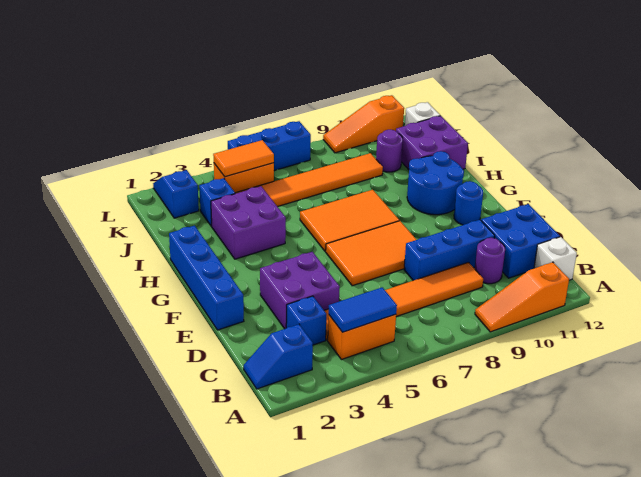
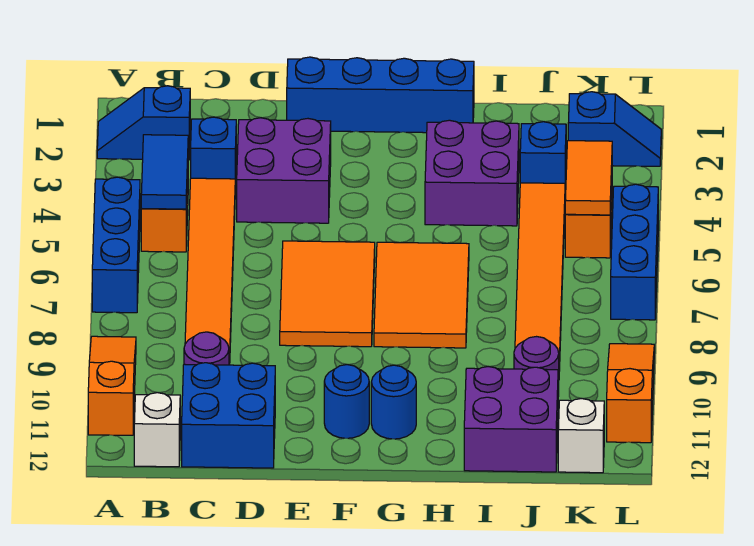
blue slope B1:B2 level 1 top 2 -> blue slope A2:B2 level 1 top B
blue brick D8:D10 level 1 -> blue brick A5:A7 level 1
blue round brick G10:H11 level 1 -> blue round brick G11 level 1

